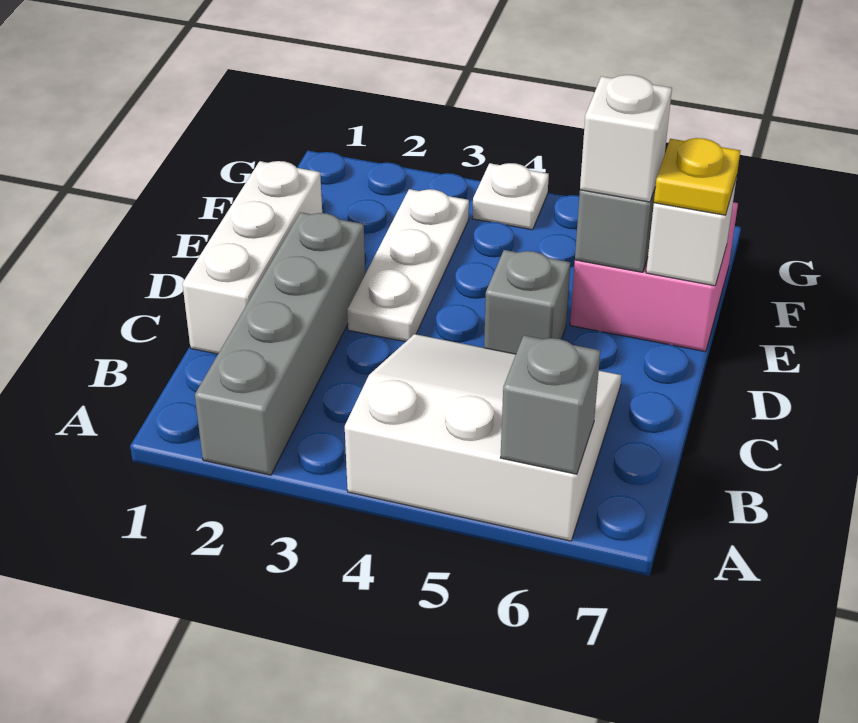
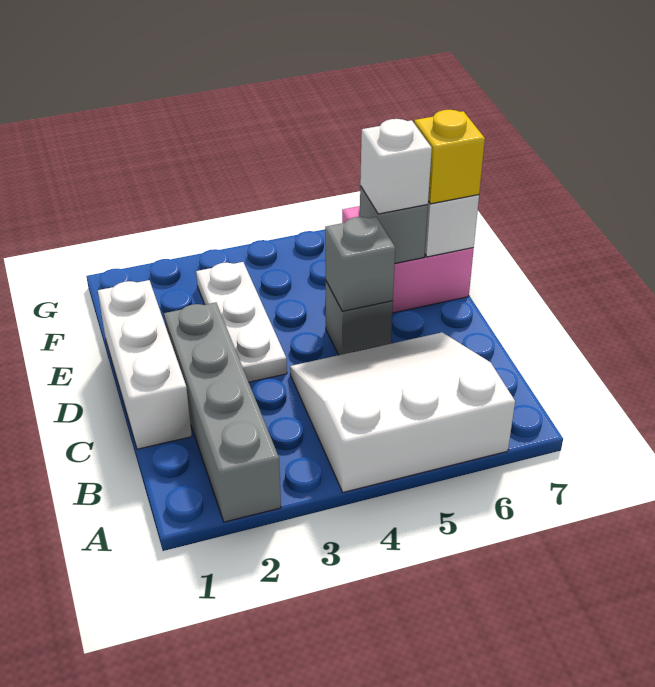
grey brick A6 level 2 -> grey brick D5 level 2
yellow plate E7 level 3 -> yellow brick E7 level 3
white plate G4 level 1 -> none

